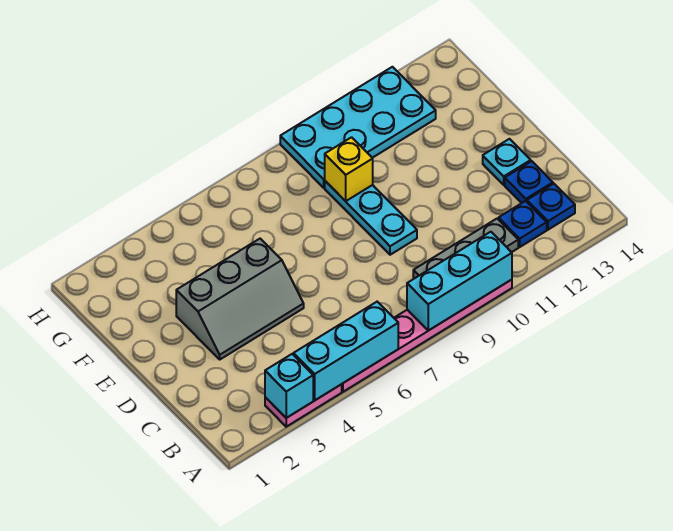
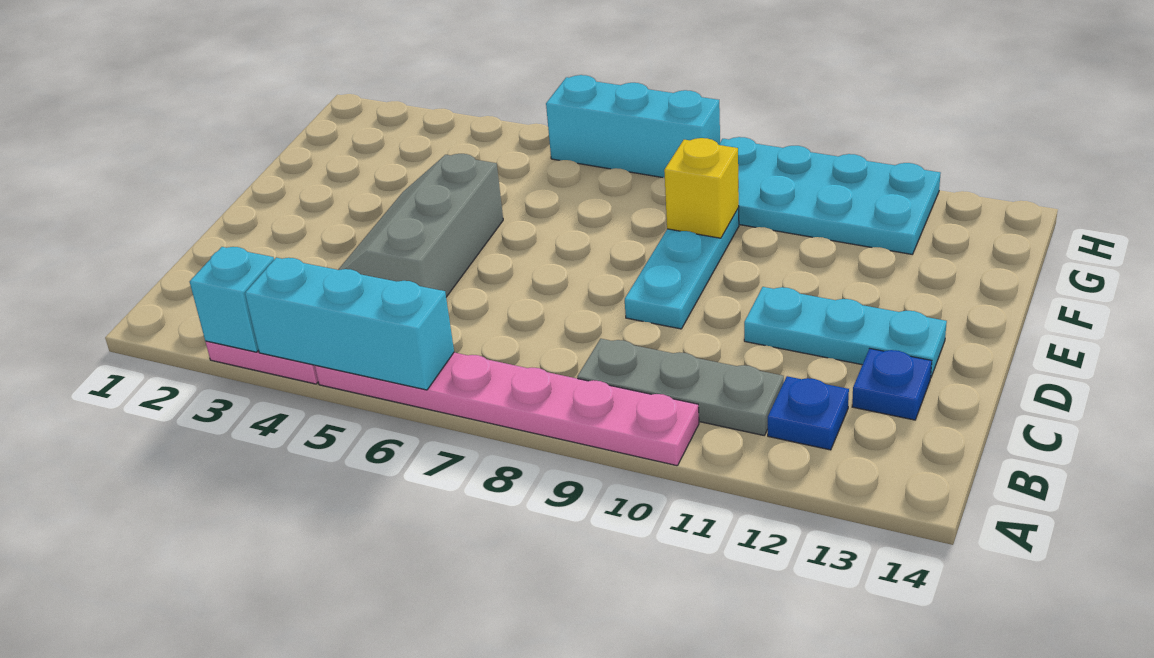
cyan brick A8:A10 level 2 -> cyan brick H6:H8 level 1
blue plate B13 level 1 -> none
grey slope D3:E5 level 1 top E -> grey slope C4:E5 level 1 top 5
cyan plate D13 level 1 -> cyan plate D11:D13 level 1

